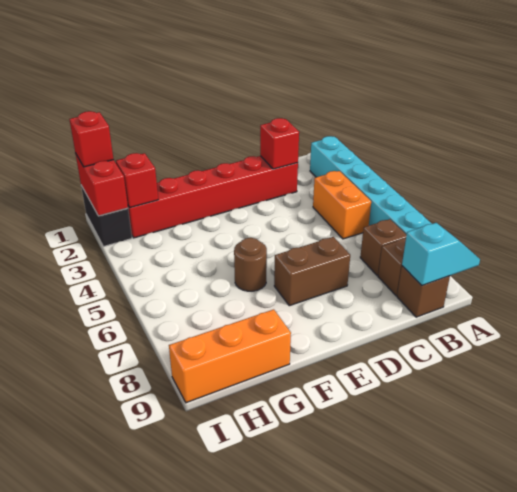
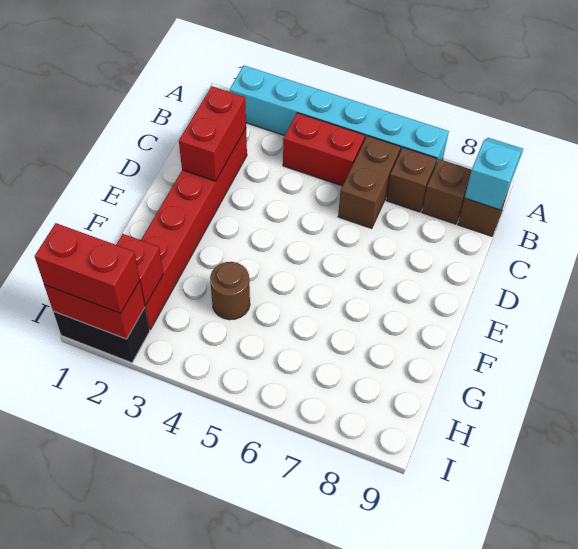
orange brick B4:B5 level 1 -> red brick B4:B5 level 1
red brick C2 level 2 -> red brick C2:D2 level 2
brown brick D7:E7 level 1 -> brown brick B6:C6 level 1
brown round brick F6 level 1 -> brown round brick G4 level 1
orange brick G9:I9 level 1 -> none
red brick I1 level 3 -> red brick I1:I2 level 3

